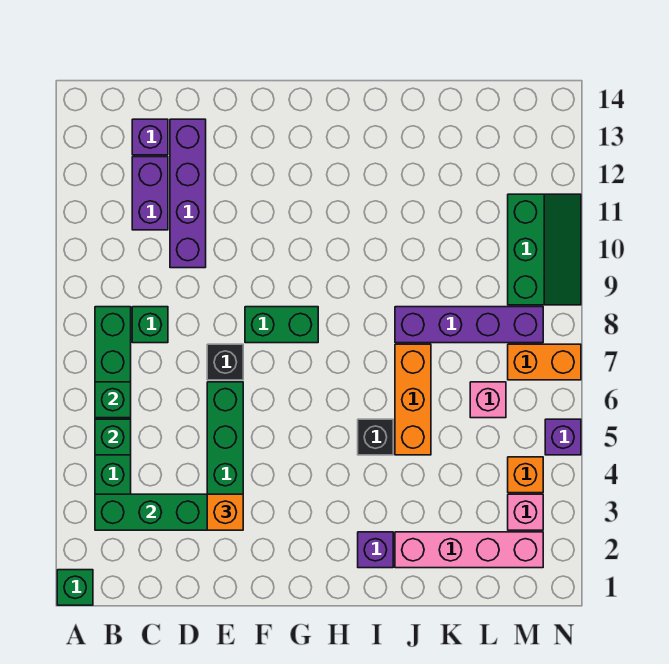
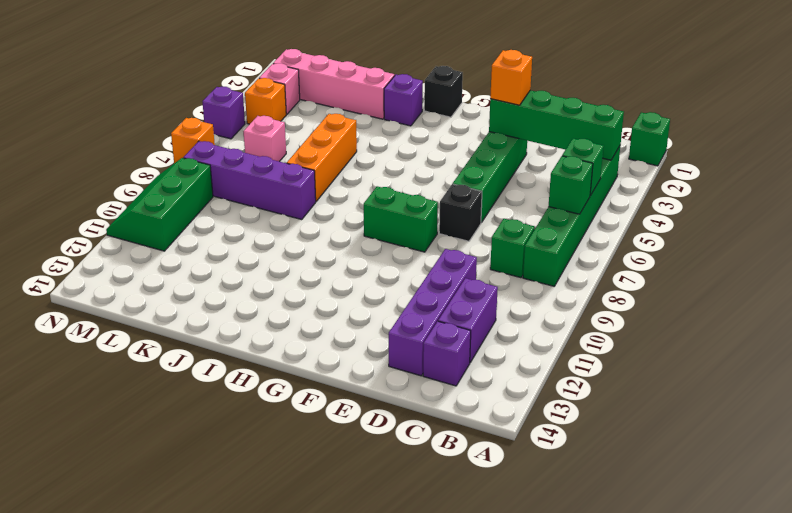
black brick I5 level 1 -> black brick H1 level 1
orange brick M7:N7 level 1 -> orange brick N7 level 1

